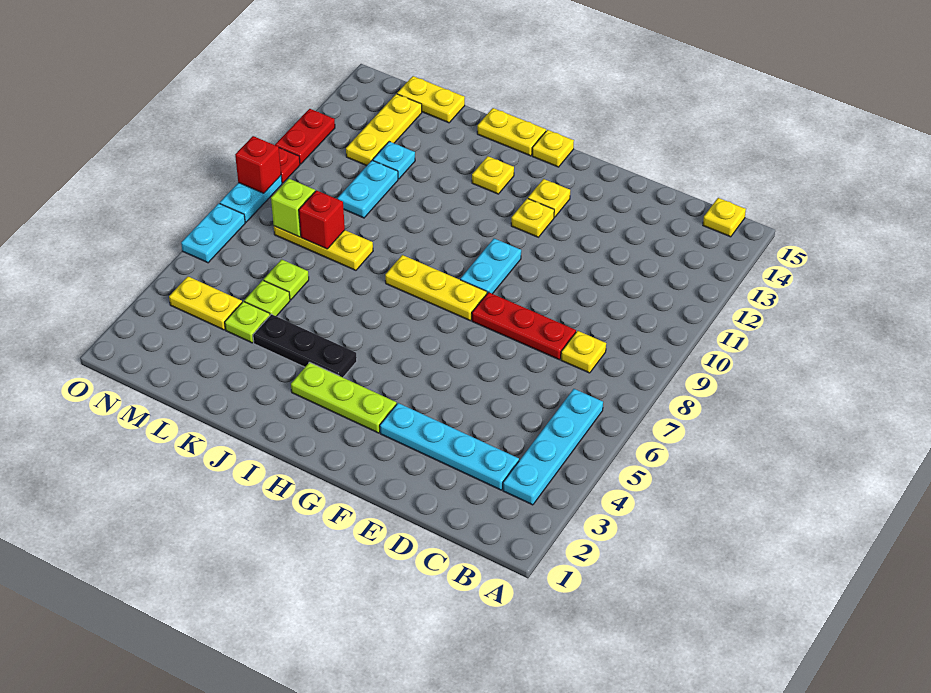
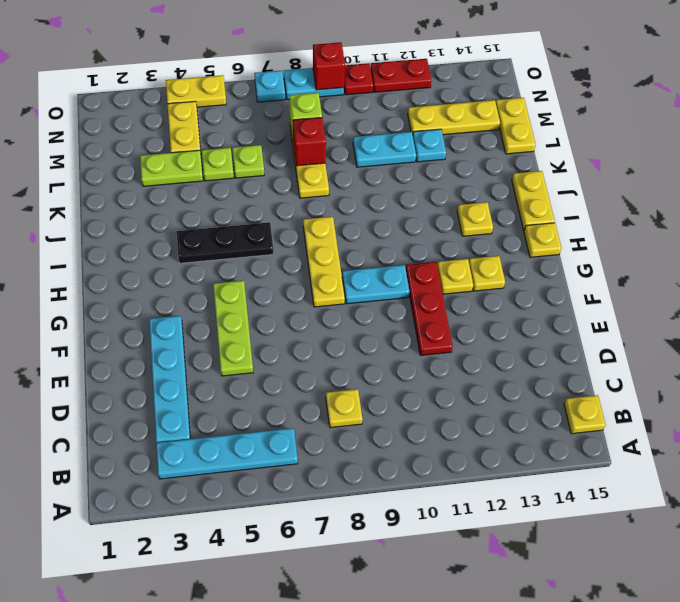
red plate D8:F8 level 1 -> red plate E11:G11 level 1
lime plate G3:I3 level 1 -> lime plate E5:G5 level 1
black plate I4:K4 level 1 -> black plate I4:I6 level 1
lime plate L4 level 1 -> lime plate L3:L4 level 1
none -> yellow plate O4:O5 level 1
cyan plate O6:O7 level 1 -> cyan plate O7 level 1

